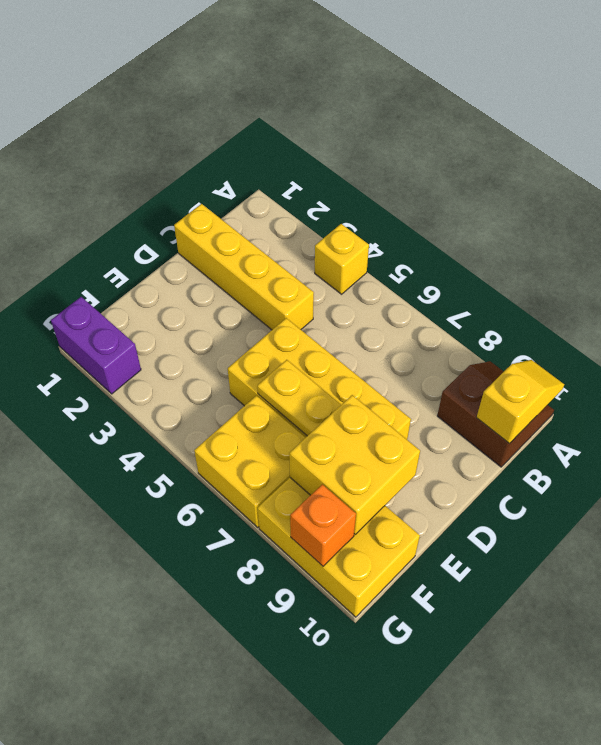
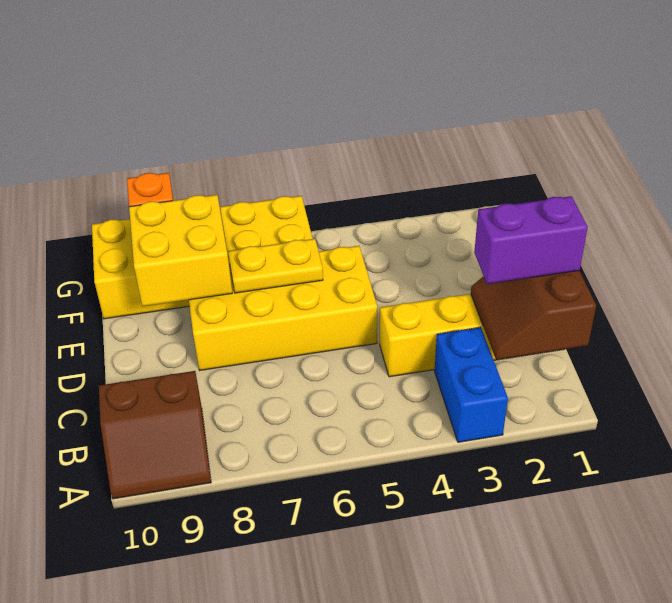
none -> blue brick A3:B3 level 1
yellow brick A4 level 1 -> none
yellow slope A10:B10 level 2 top B -> none
none -> brown slope B1:C2 level 2 top 1
purple brick G1:G2 level 1 -> purple brick C1:C2 level 3

